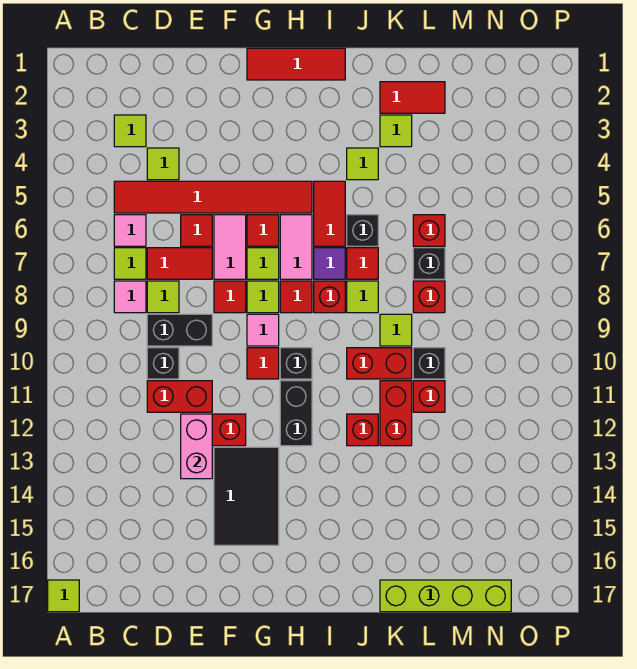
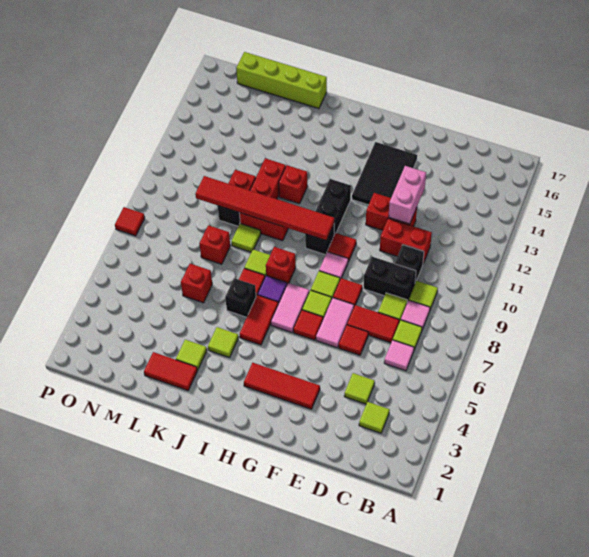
lime tile A17 level 1 -> lime tile C9 level 1
red tile C5:H5 level 1 -> red tile H10:M10 level 2
red tile G1:I1 level 1 -> red tile F3:H3 level 1
red tile H8 level 1 -> red tile P8 level 1
black brick L7 level 1 -> none

